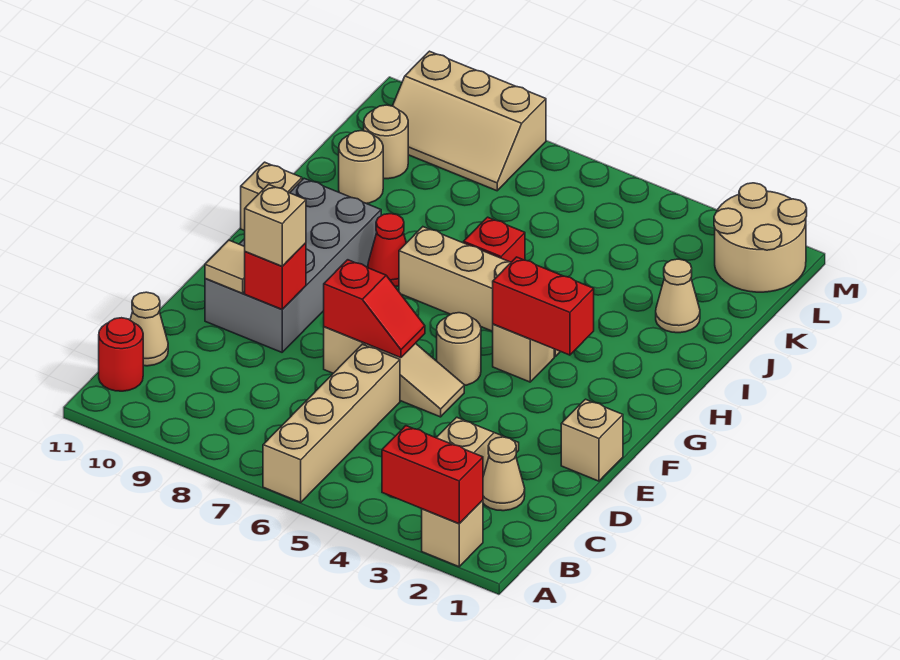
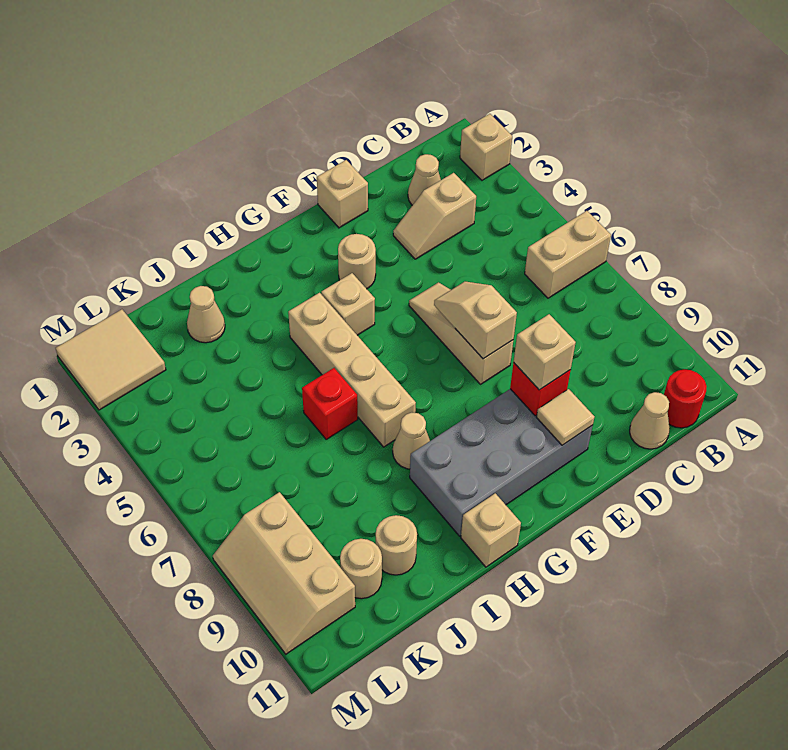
red brick A2:A3 level 2 -> none
tan brick A6:D6 level 1 -> tan brick A6:B6 level 1
red slope E6:E7 level 2 top 7 -> tan slope E6:E7 level 2 top 7
tan round brick F5 level 1 -> tan round brick F3 level 1
red brick G3:G4 level 2 -> none
red cone H8 level 1 -> tan cone H8 level 1
tan round brick L1:M2 level 1 -> tan tile L1:M2 level 1
tan slope L8:M10 level 1 top M -> tan slope L8:M10 level 1 top L

